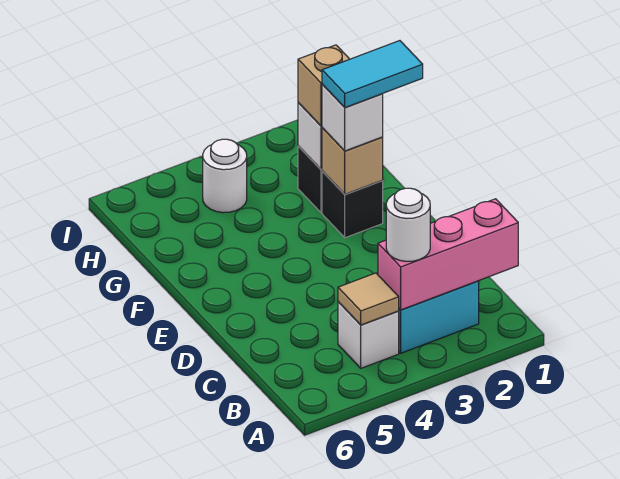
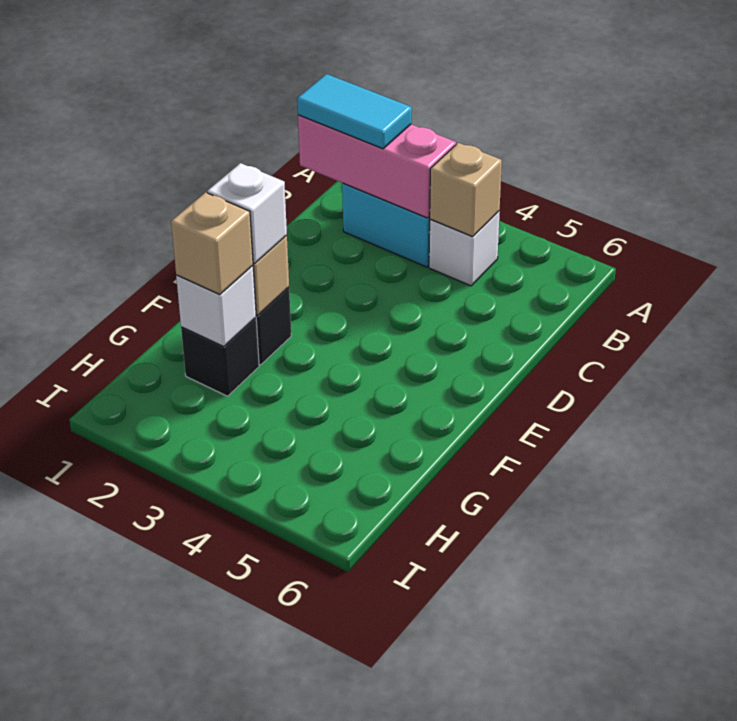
white round brick B3 level 3 -> none
tan tile B4 level 2 -> tan brick B4 level 2
cyan tile F1:F2 level 4 -> cyan tile B1:B2 level 3
white round brick H4 level 1 -> none

